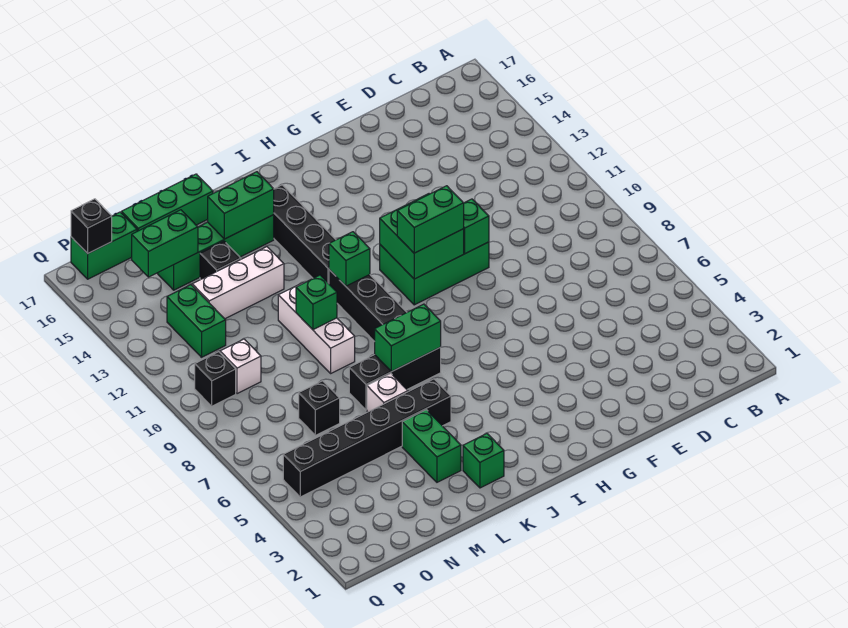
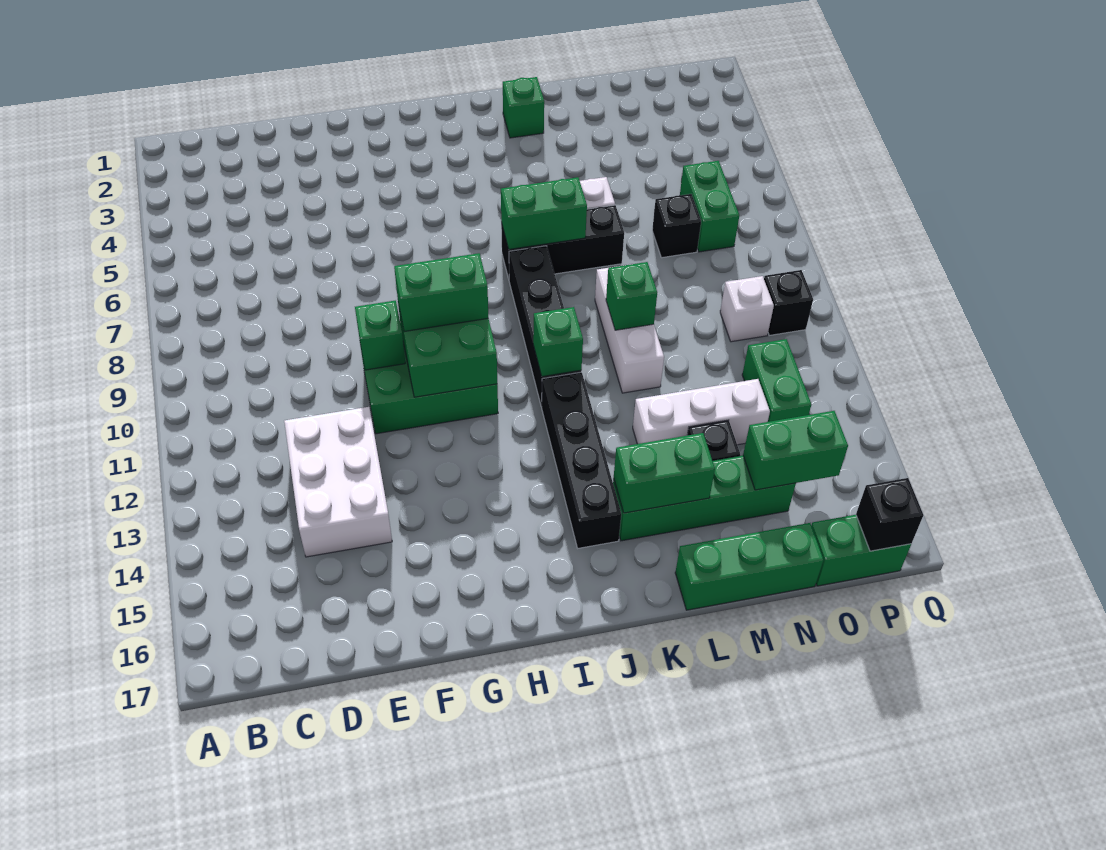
none -> white brick D12:E14 level 1
black brick K5:P5 level 1 -> none
green brick L3:L4 level 1 -> green brick O6:O7 level 1

